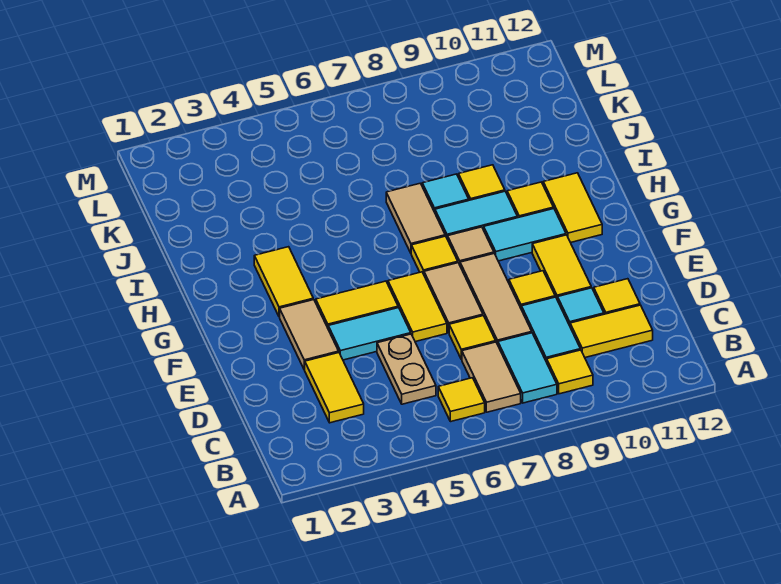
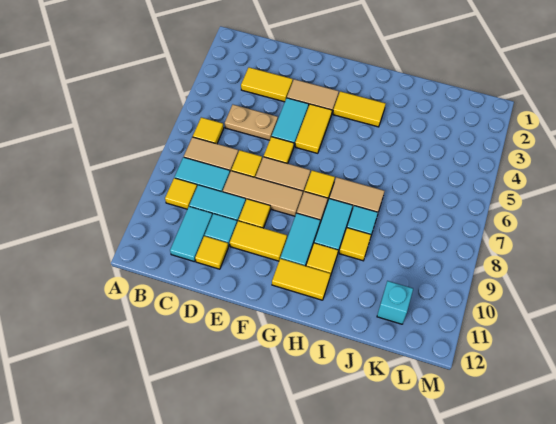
yellow tile C10:C11 level 1 -> cyan tile C10:C11 level 1
yellow tile E6:F6 level 1 -> yellow tile E6 level 1
none -> cyan brick K11 level 1

